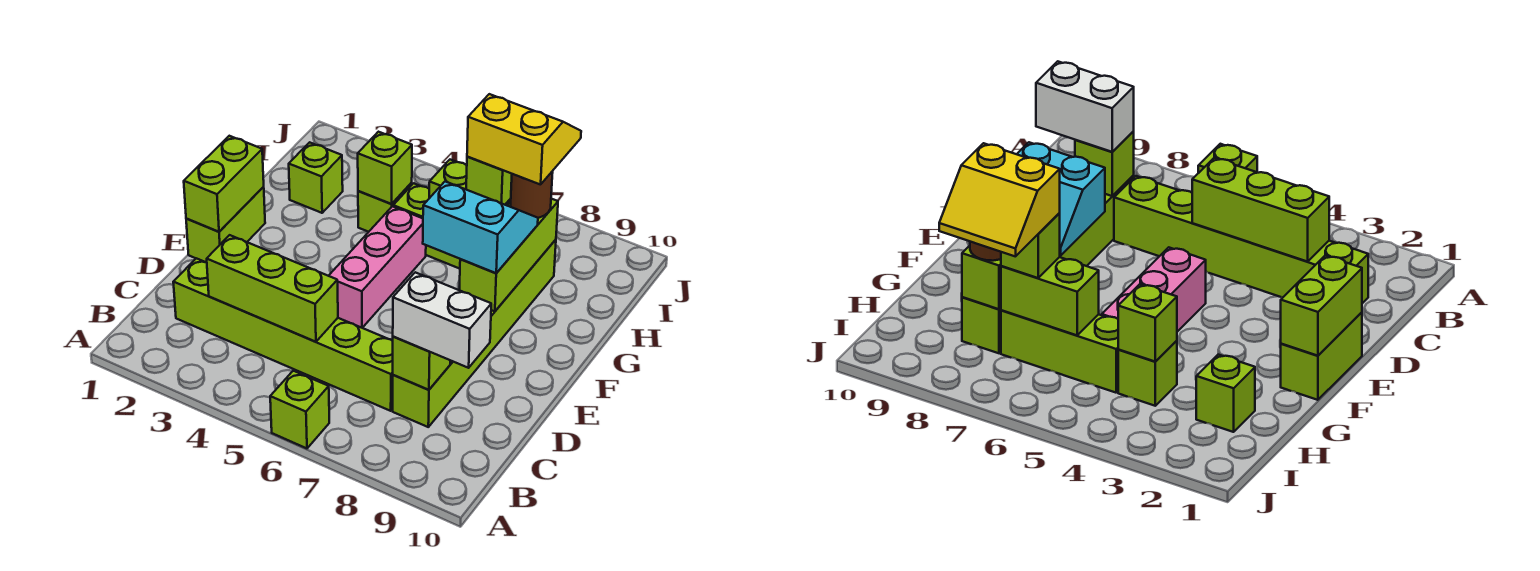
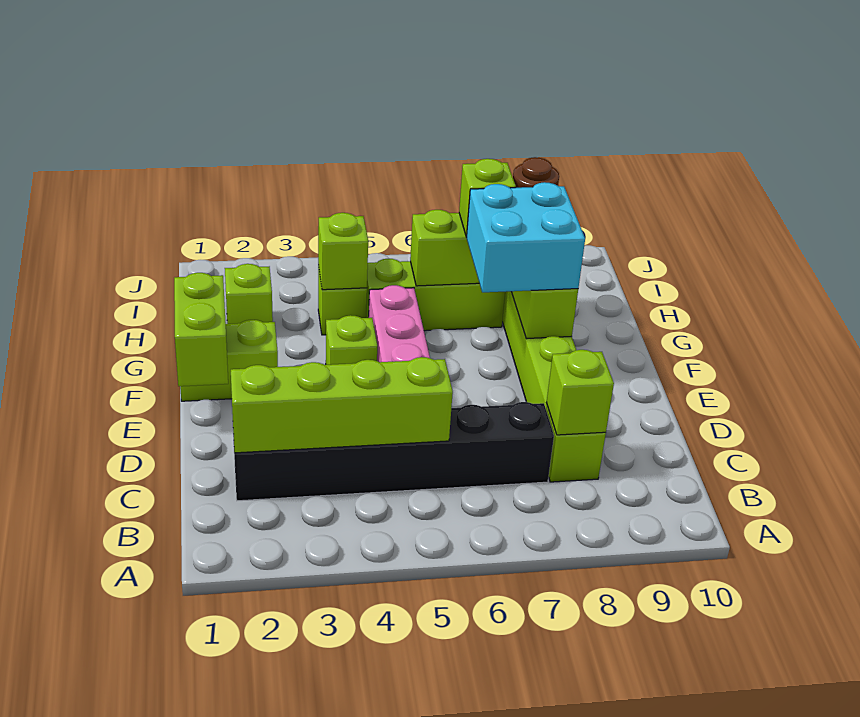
lime brick A6 level 1 -> lime brick F4 level 1
lime brick C2:C7 level 1 -> black brick C2:C7 level 1
lime brick C3:C5 level 2 -> lime brick C2:C5 level 2
white brick C8:C9 level 3 -> none
lime brick E1:F1 level 1 -> lime brick F1:F2 level 1
cyan slope F7:G8 level 3 top F -> cyan brick F7:G8 level 3
yellow slope H7:I8 level 4 top H -> none

